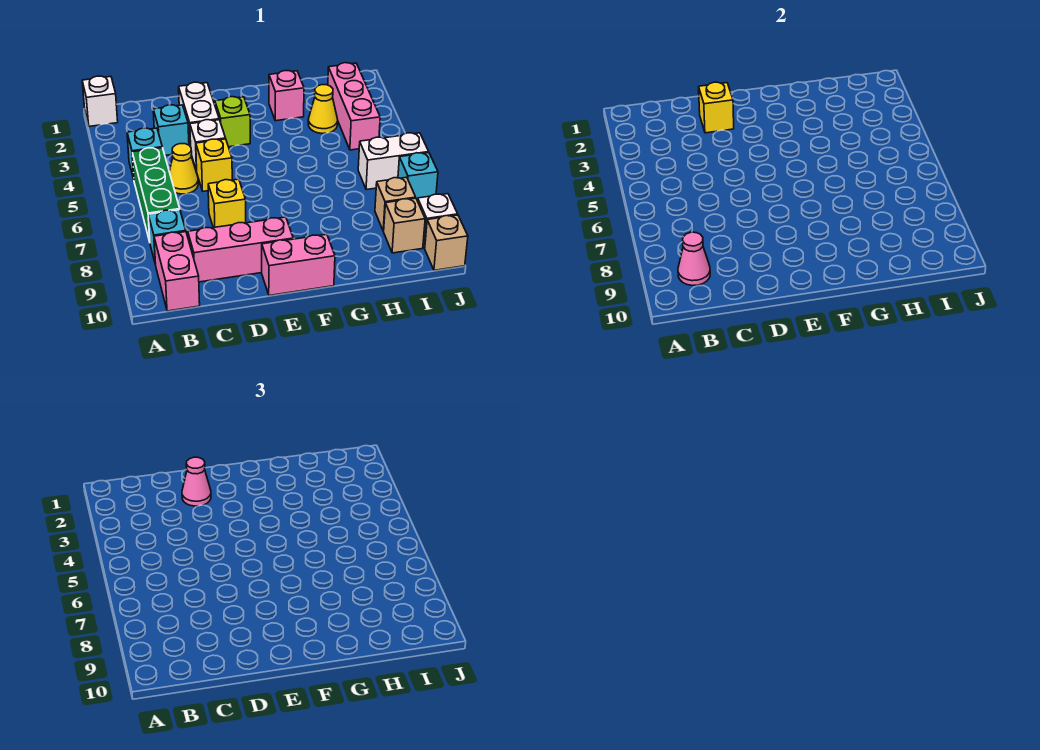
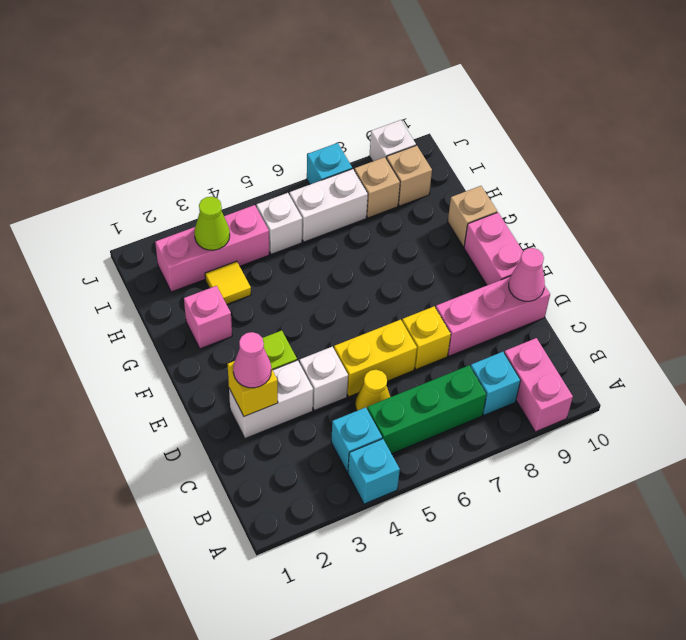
white brick A1 level 1 -> white brick I5 level 1
pink brick B9:B10 level 1 -> pink brick A9:B9 level 1
pink cone B9 level 2 -> pink cone D10 level 2
cyan brick C3 level 1 -> cyan brick A4 level 1
pink brick C9:E9 level 1 -> pink brick D8:D10 level 1
yellow brick D5 level 1 -> yellow brick D5:D6 level 1
yellow cone H3 level 1 -> yellow tile H3 level 1
none -> lime cone I3 level 2
white brick I6:J6 level 1 -> white brick I6:I7 level 1
tan brick J10 level 1 -> tan brick G10 level 1

